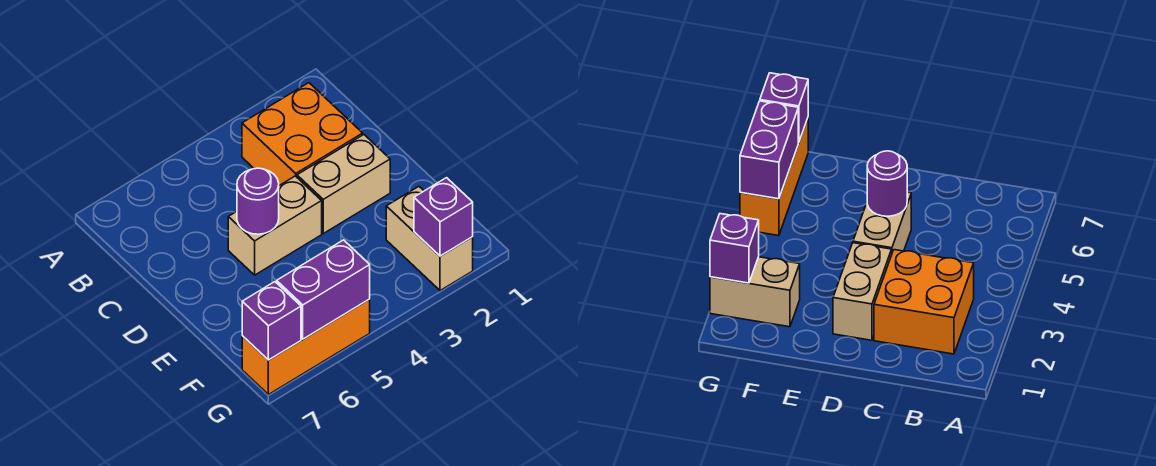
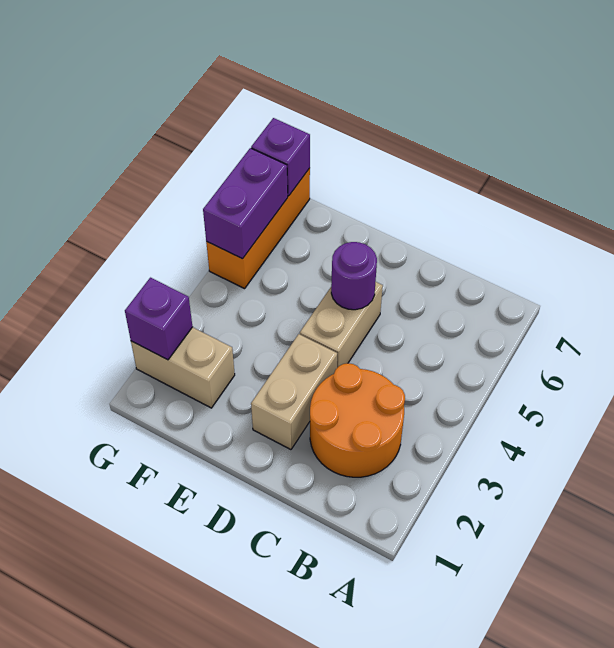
orange brick B2:C3 level 1 -> orange round brick B2:C3 level 1

